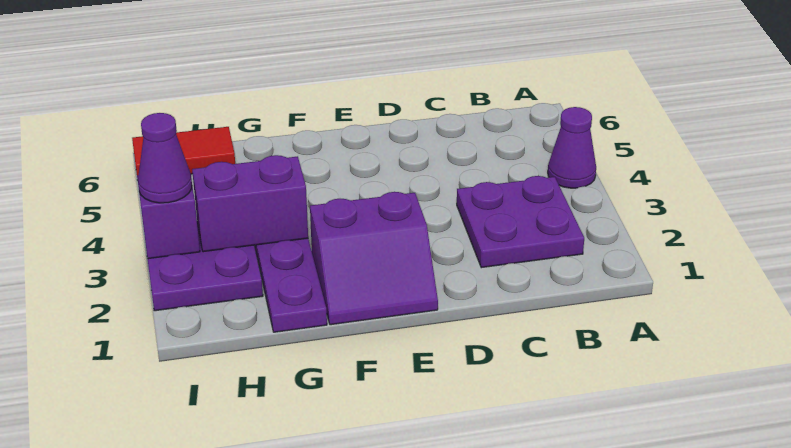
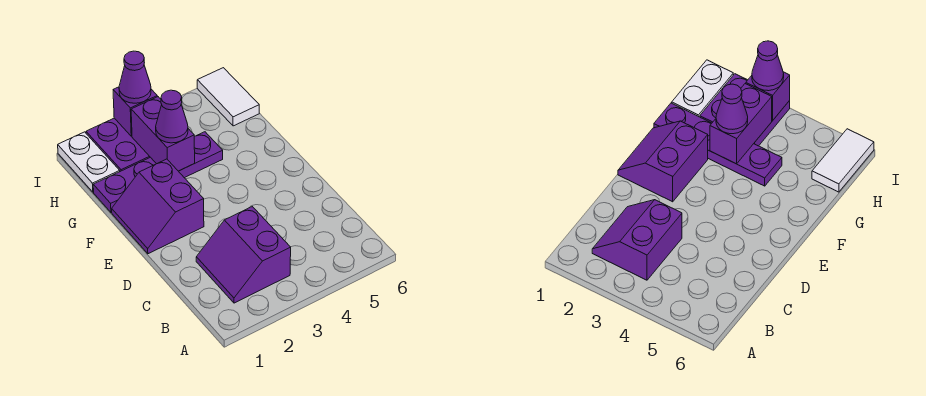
purple cone A4 level 1 -> purple cone G3 level 3
purple plate B2:C3 level 1 -> purple slope B2:C3 level 1 top 3
none -> white plate H1:I1 level 1
red tile H6:I6 level 1 -> white tile H6:I6 level 1

